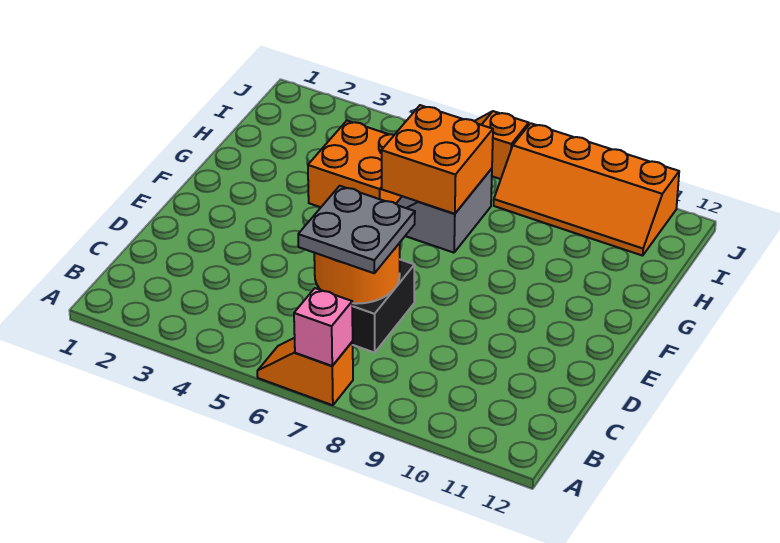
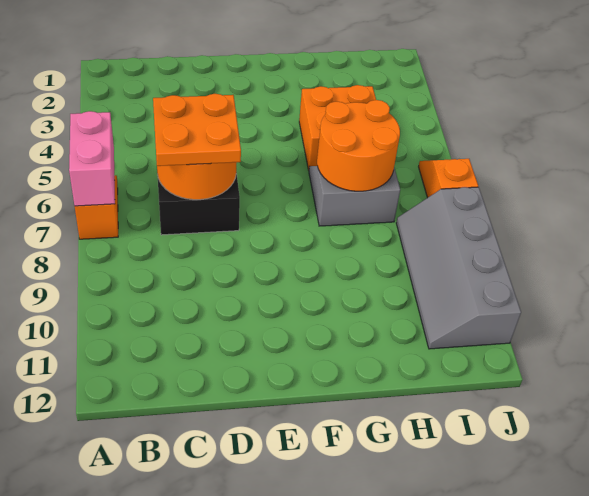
pink brick A7 level 2 -> pink brick A6:A7 level 2
grey plate C6:D7 level 3 -> orange plate C6:D7 level 3
orange brick G6:H7 level 2 -> orange round brick G6:H7 level 2
orange slope I8:J11 level 1 top J -> grey slope I8:J11 level 1 top J

